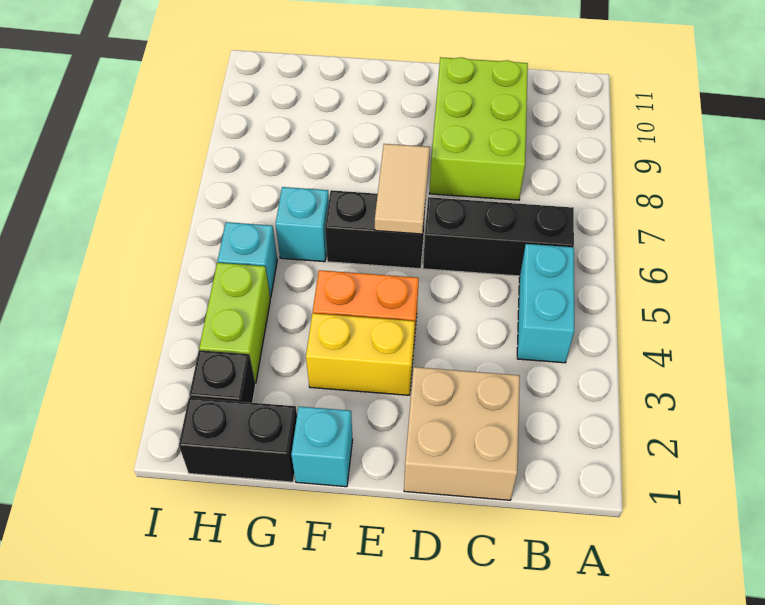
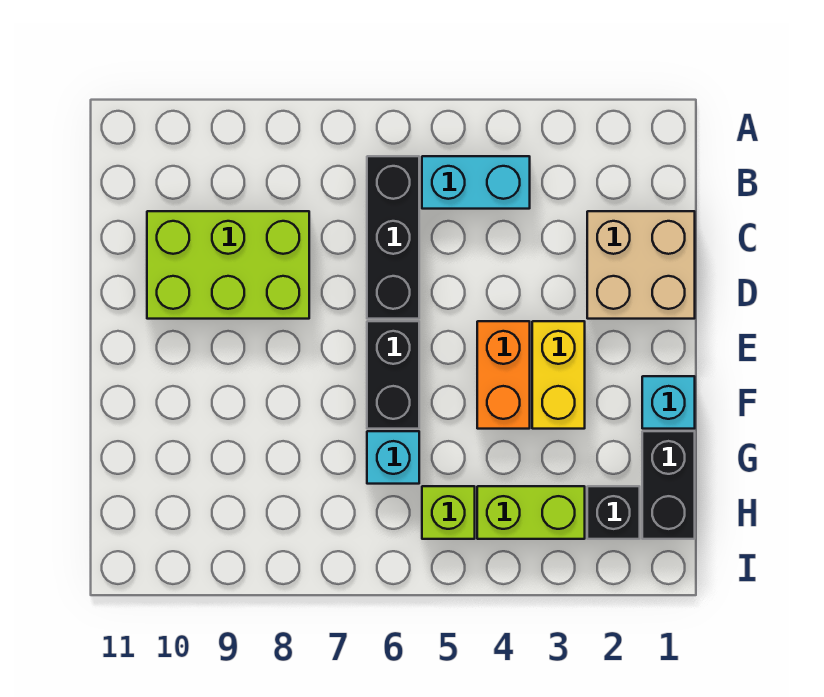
tan tile E6:E7 level 2 -> none
cyan brick H5 level 1 -> lime brick H5 level 1

